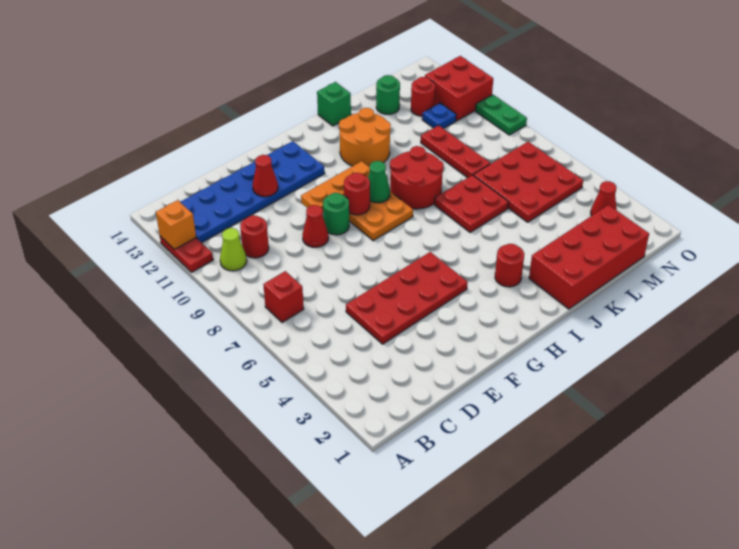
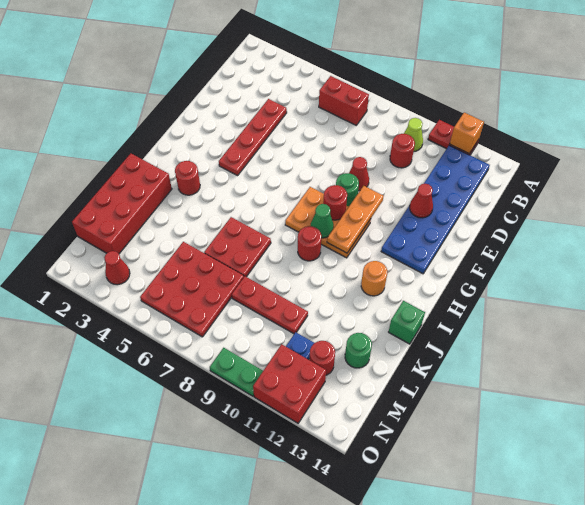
red brick B7 level 1 -> red brick B6:B7 level 1
red plate D4:G5 level 1 -> red plate D4:G4 level 1
red round brick I8:J9 level 1 -> red round brick I9 level 1
orange round brick I11:J12 level 1 -> orange round brick I12 level 1

